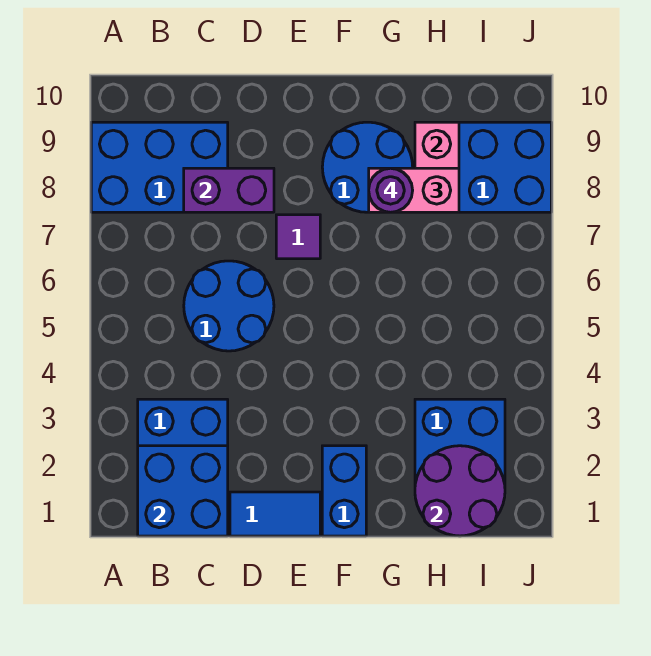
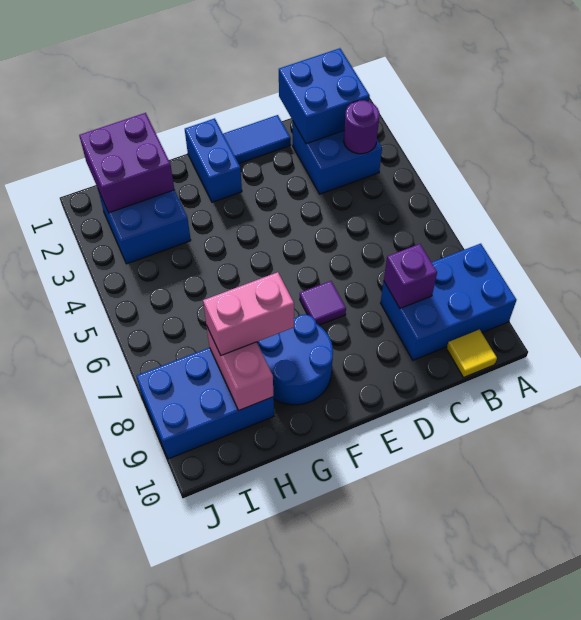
none -> yellow tile B10 level 1
blue round brick C5:D6 level 1 -> none
purple brick C8:D8 level 2 -> purple brick C8 level 2
purple round brick G8 level 4 -> purple round brick B3 level 2
purple round brick H1:I2 level 2 -> purple brick H1:I2 level 2

